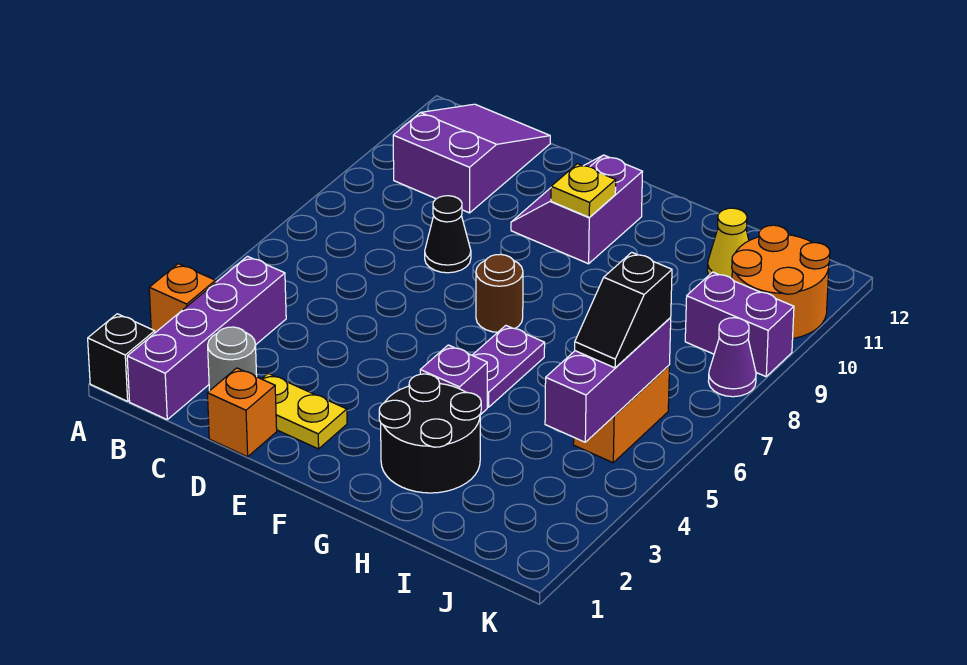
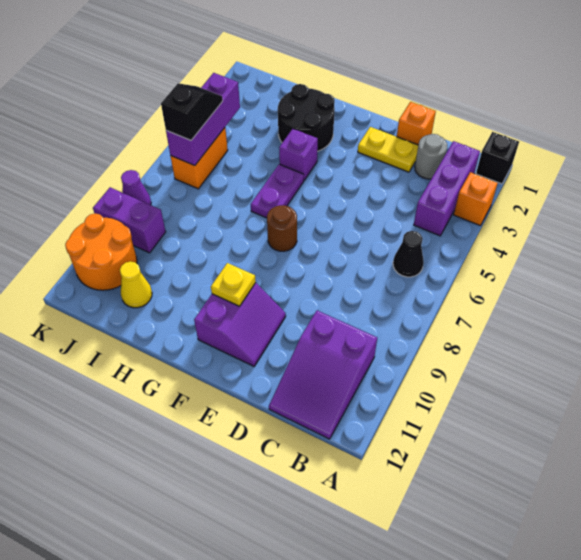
purple brick B1:B4 level 1 -> purple brick B2:B4 level 1
black cone D8 level 1 -> black cone B6 level 1

